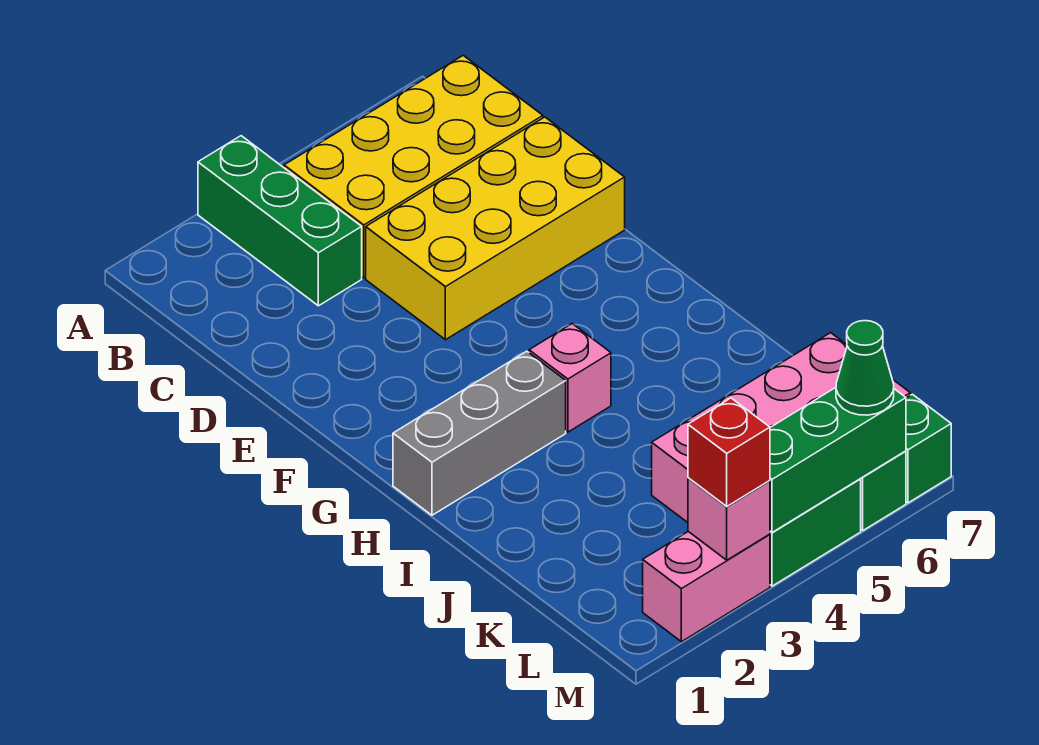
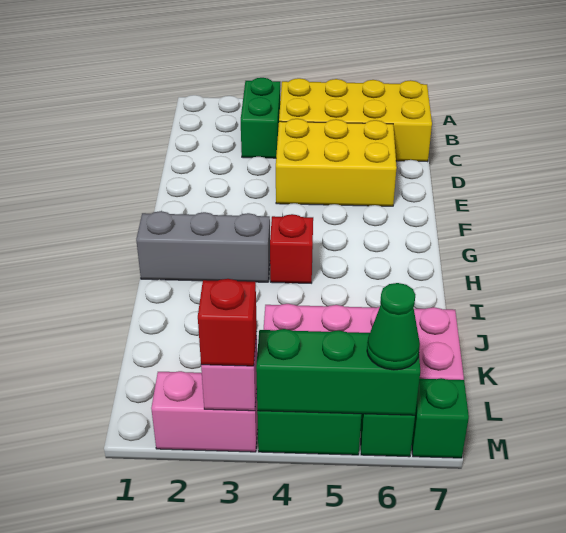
green brick A3:C3 level 1 -> green brick B3:C3 level 1
yellow brick D4:E7 level 1 -> yellow brick D4:E6 level 1
pink brick H4 level 1 -> red brick H4 level 1

